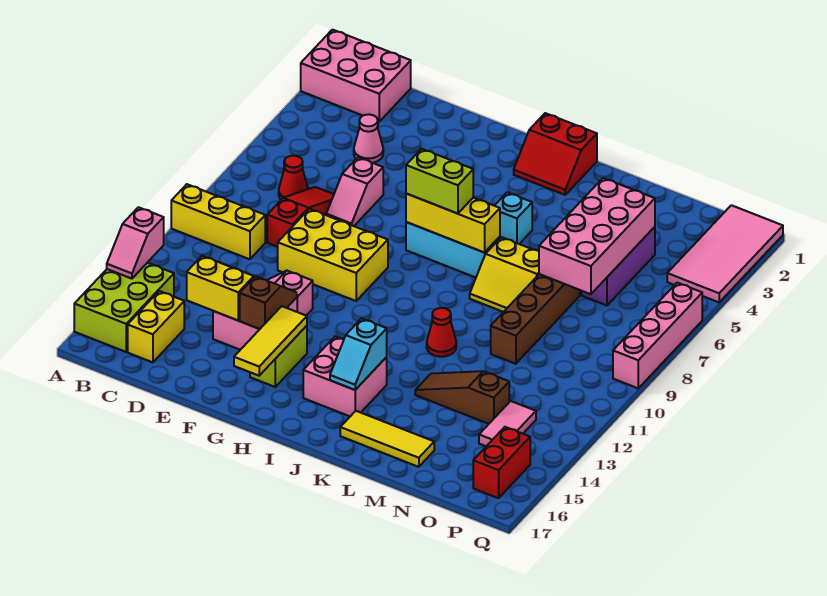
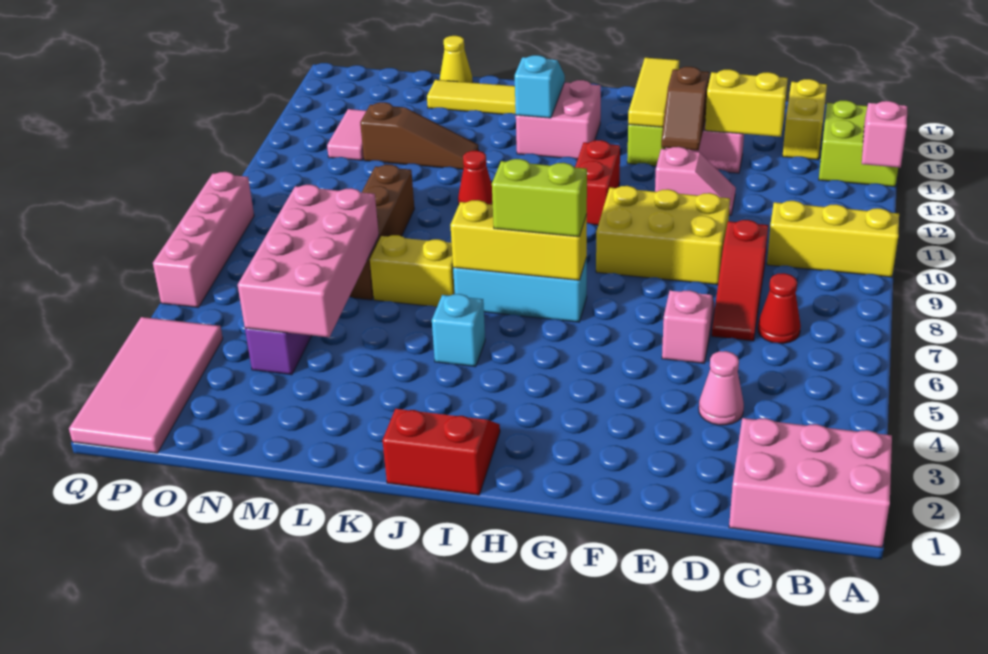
lime brick A14:B16 level 1 -> lime brick A14:B15 level 1
none -> yellow cone M17 level 1
red brick P15:P16 level 1 -> red brick H11:H12 level 1

